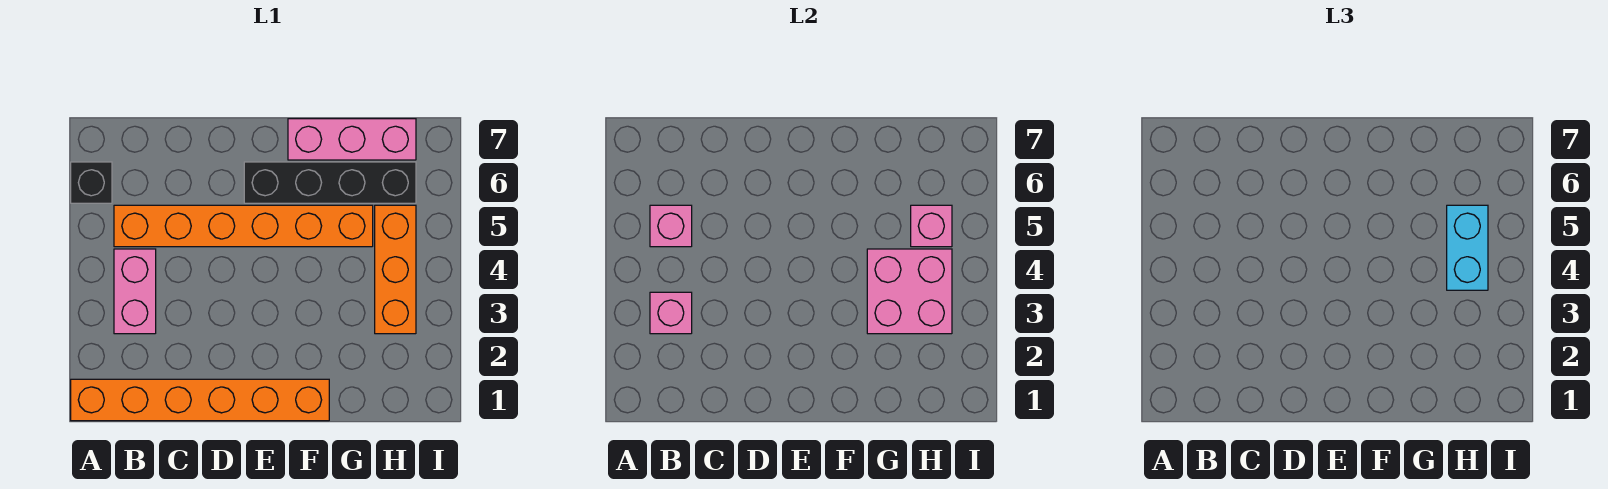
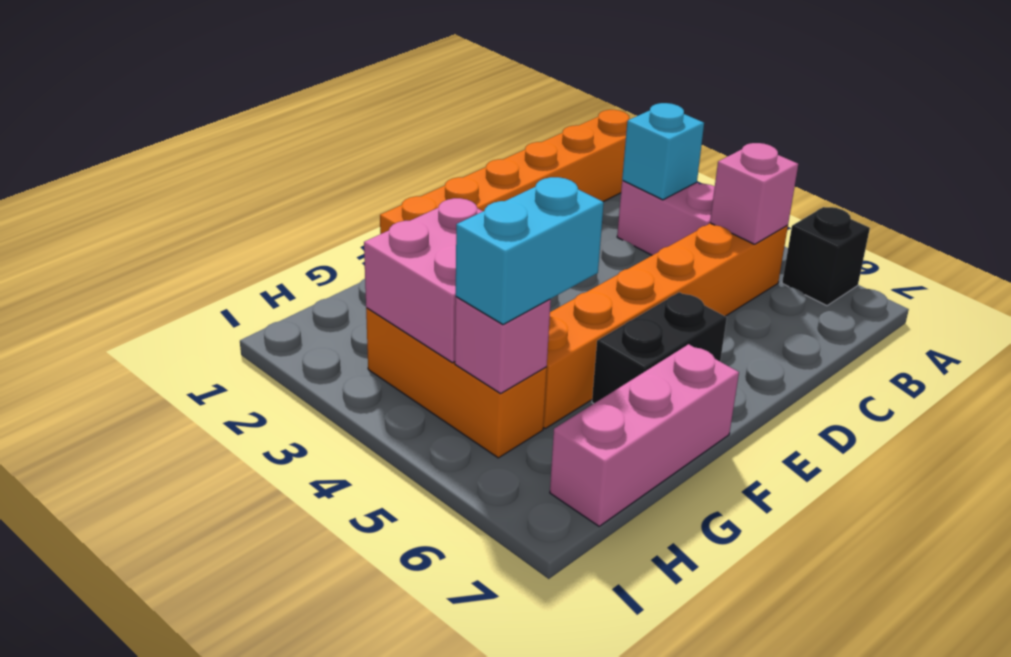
pink brick B3 level 2 -> cyan brick B3 level 2
black brick E6:H6 level 1 -> black brick E6:F6 level 1
cyan brick H4:H5 level 3 -> cyan brick G5:H5 level 3

